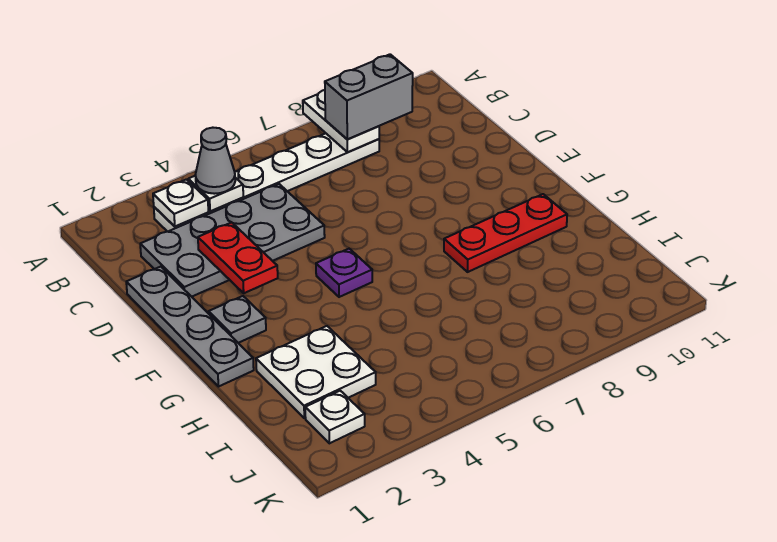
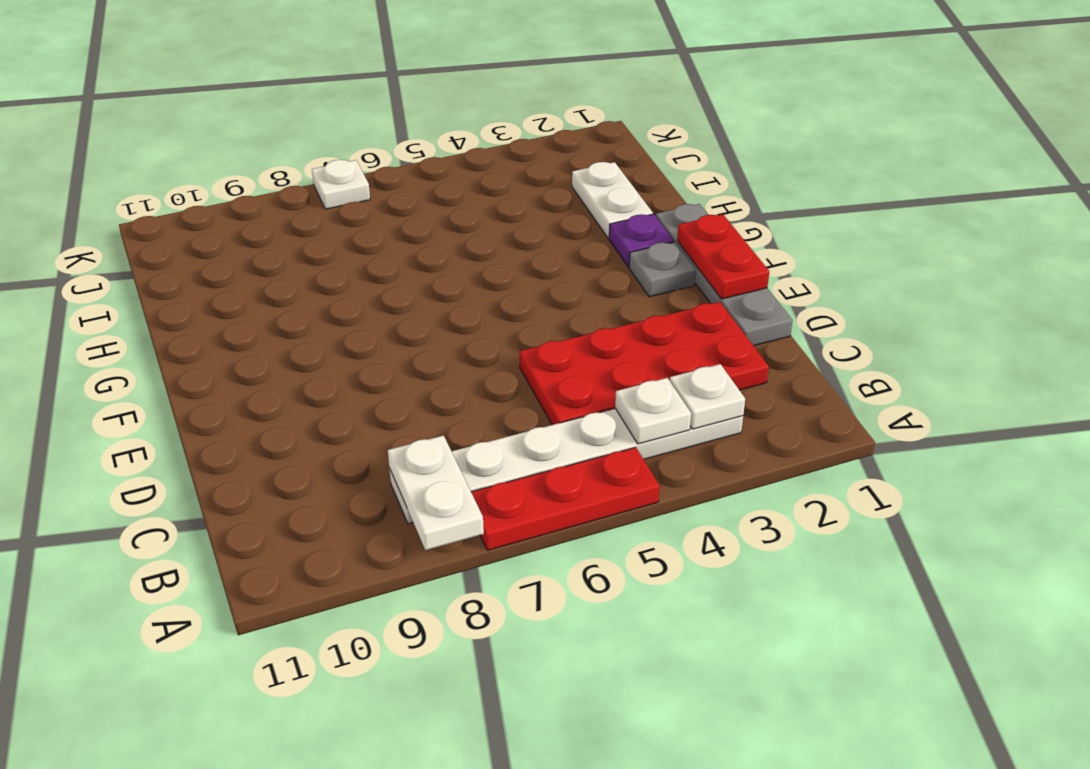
grey cone B4 level 3 -> none
grey brick B8:B9 level 3 -> none
grey plate C2:D5 level 1 -> red plate C2:D5 level 1
red plate D3:E3 level 2 -> red plate E1:F1 level 2
purple plate F5 level 1 -> purple plate G2 level 1
red plate G8:G10 level 1 -> red plate A5:A7 level 1
white plate H2:I3 level 1 -> white plate H2:I2 level 1
white plate J2 level 1 -> white plate K7 level 1

